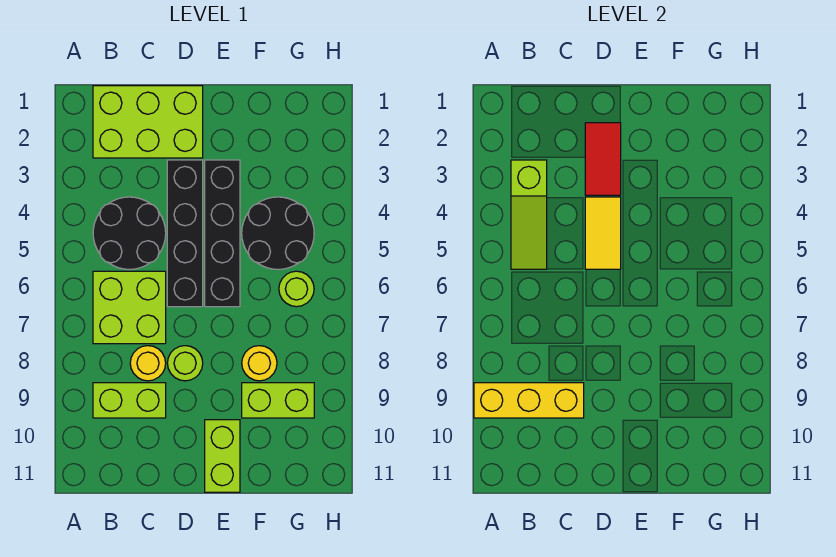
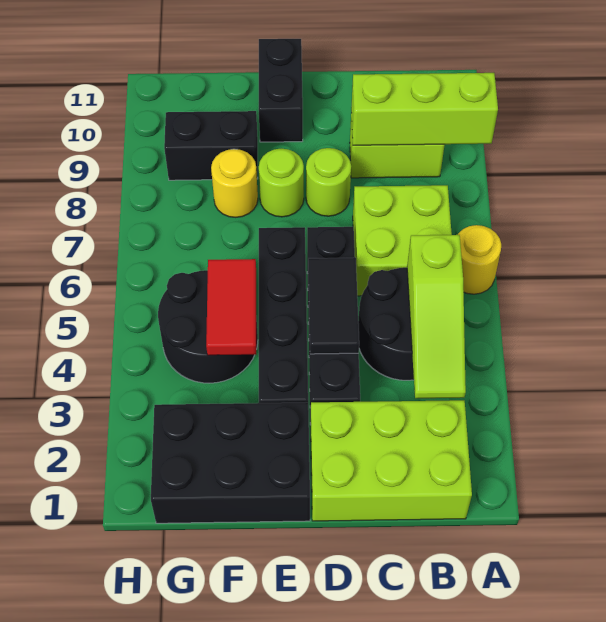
yellow brick A9:C9 level 2 -> lime brick A9:C9 level 2
lime slope B3:B5 level 2 top 3 -> lime slope B3:B5 level 2 top 5
yellow round brick C8 level 1 -> yellow round brick A6 level 1
red tile D2:D3 level 2 -> red tile F4:F5 level 2
yellow tile D4:D5 level 2 -> black tile D4:D5 level 2
none -> black brick E1:G2 level 1
lime brick E10:E11 level 1 -> black brick E10:E11 level 1
lime brick F9:G9 level 1 -> black brick F9:G9 level 1
lime round brick G6 level 1 -> lime round brick E8 level 1

